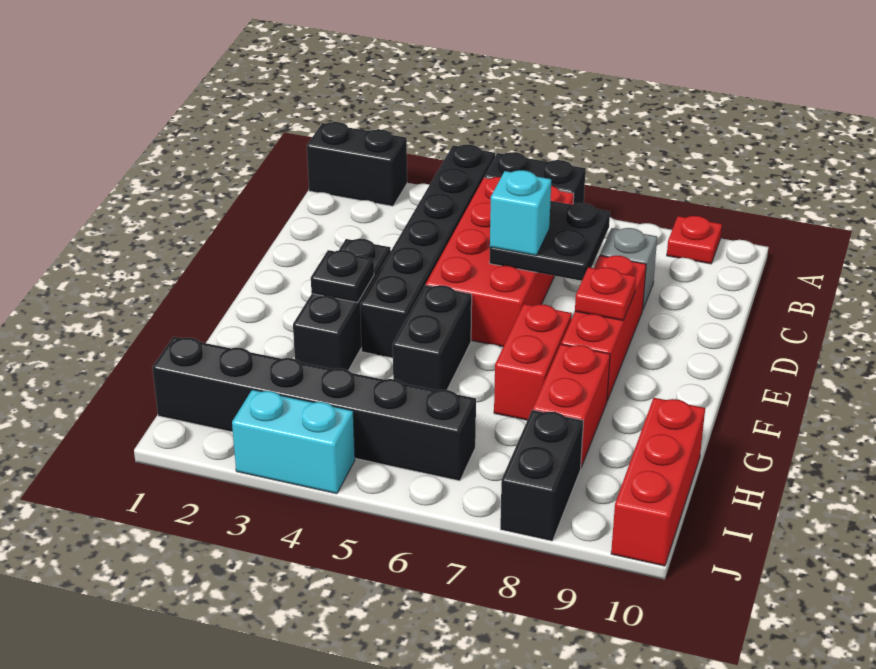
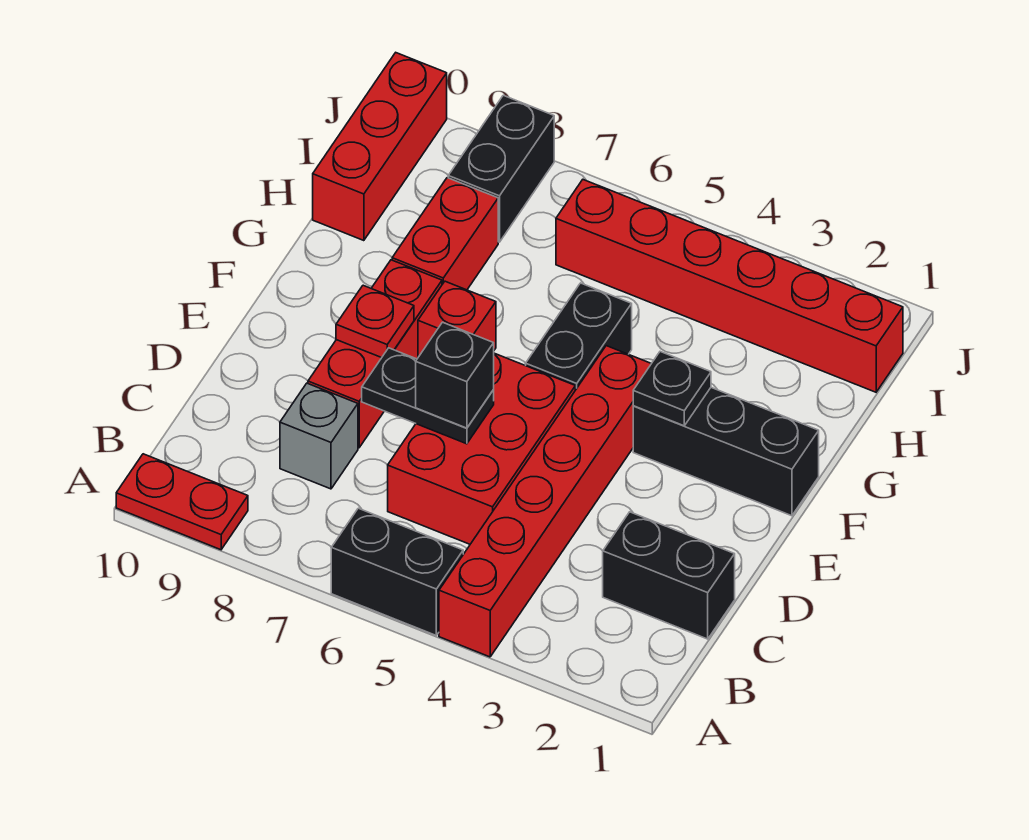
black brick A1:A2 level 1 -> black brick C1:C2 level 1
black brick A4:F4 level 1 -> red brick A4:F4 level 1
red plate A9 level 1 -> red plate A9:A10 level 1
red brick B5:E6 level 1 -> red brick C5:E6 level 1
black plate C6:D7 level 2 -> black plate D6:D7 level 2
cyan brick D6 level 3 -> black brick D6 level 3
black brick E3:G3 level 1 -> black brick F1:F3 level 1
red brick F7:G7 level 1 -> red brick F7 level 1
black brick I1:I6 level 1 -> red brick I1:I6 level 1
cyan brick J3:J4 level 1 -> none

